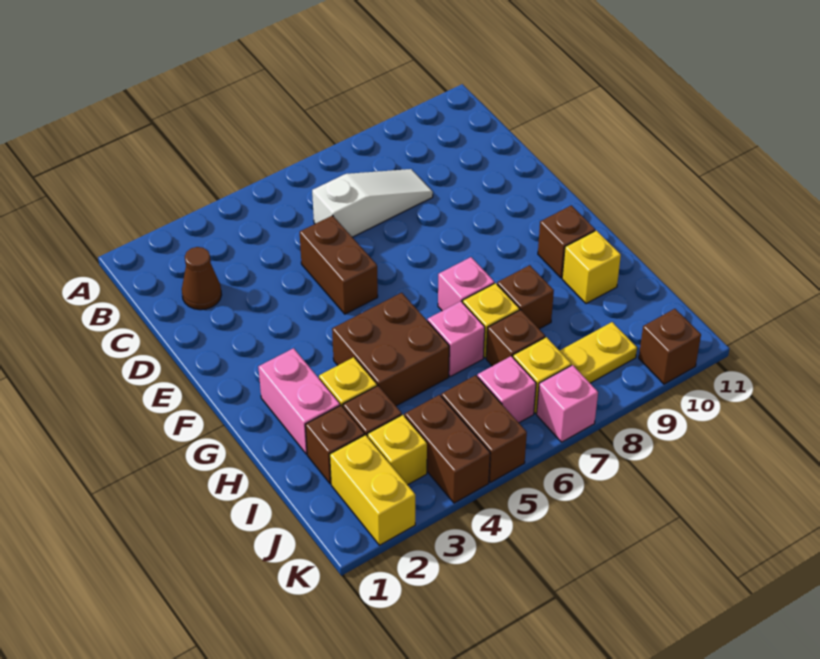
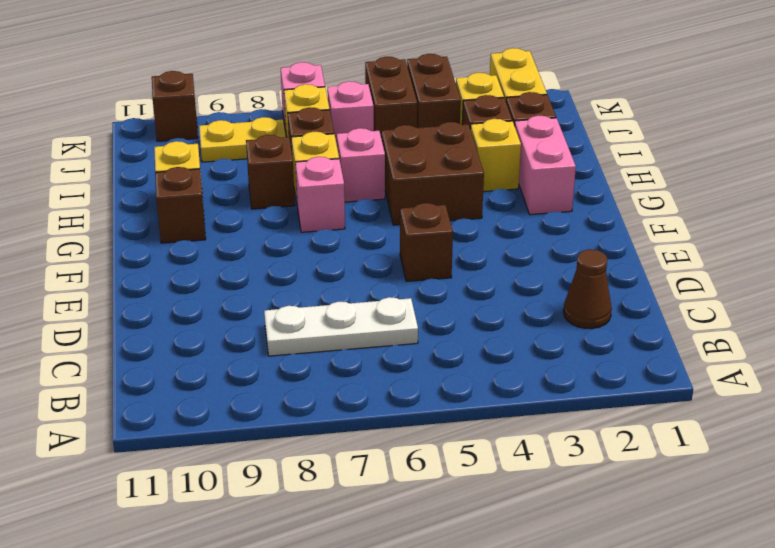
white slope C6:C8 level 1 top 6 -> white plate C6:C8 level 1
brown brick D5:E5 level 1 -> brown brick E5 level 1

